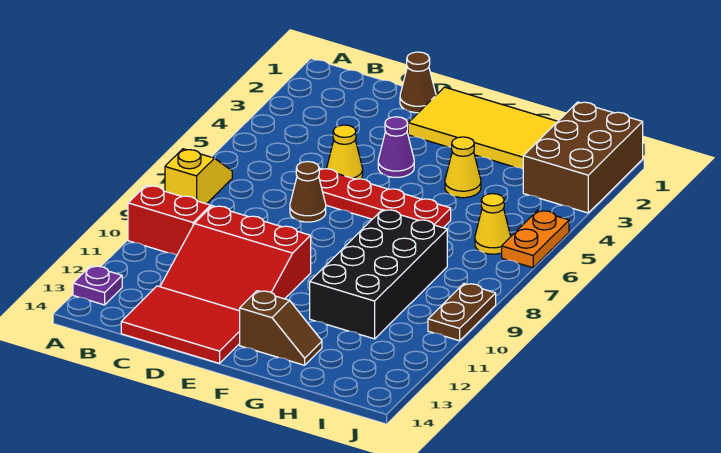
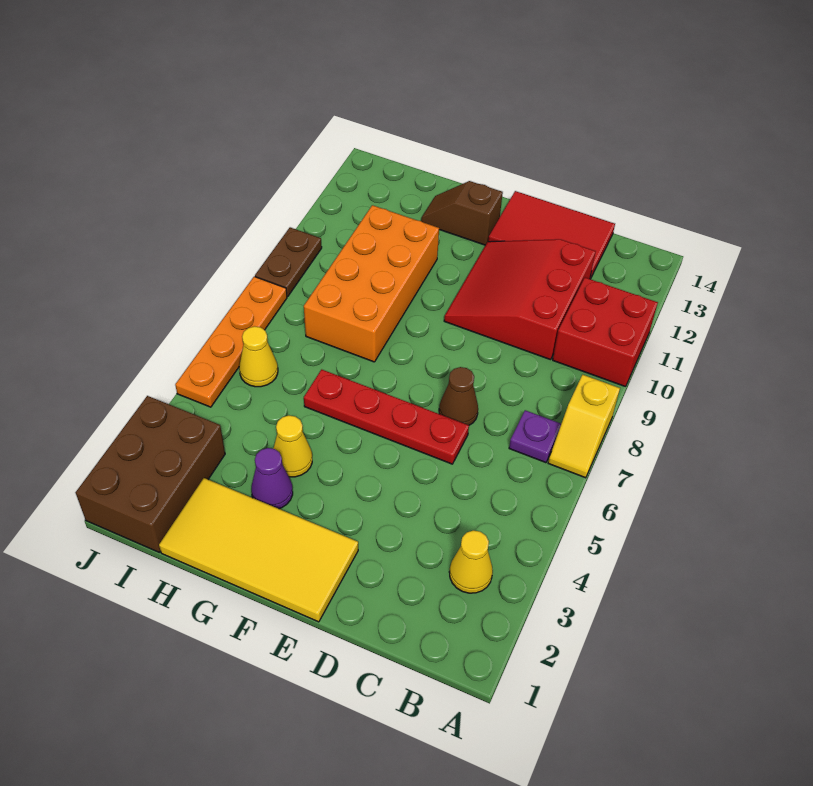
red brick A10:B10 level 1 -> red brick A10:B11 level 1
purple plate A13 level 1 -> purple plate B7 level 1
red slope C10:E12 level 1 top 10 -> red slope C10:E12 level 1 top C
brown cone D1 level 1 -> none
yellow cone D5 level 1 -> yellow cone B3 level 1
purple cone E4 level 1 -> purple cone G3 level 1
black brick G8:H11 level 1 -> orange brick G8:H11 level 1
orange plate J5:J6 level 1 -> orange plate J5:J8 level 1

